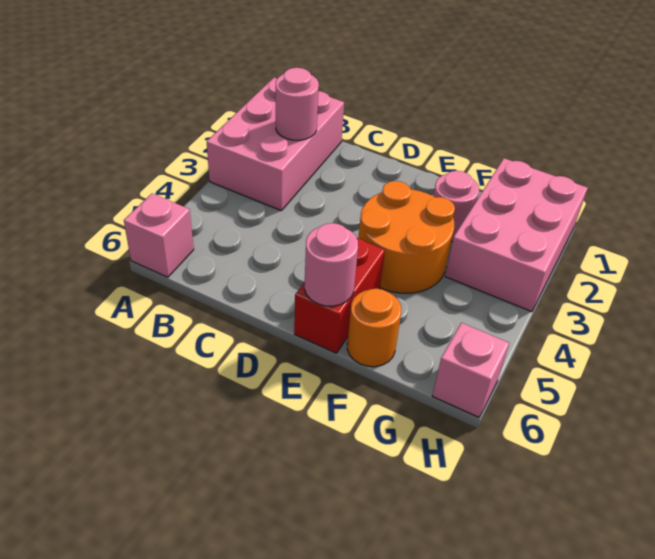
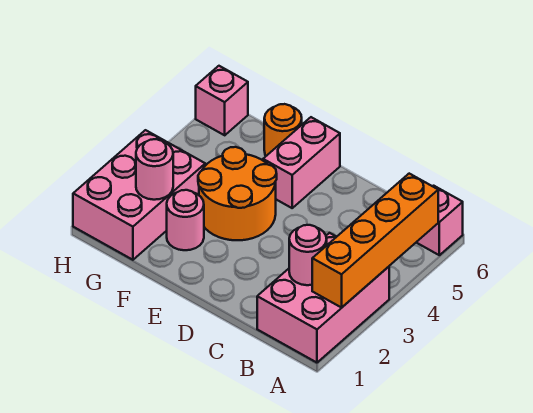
none -> orange brick A2:A5 level 2
red brick E5:E6 level 1 -> pink brick E5:E6 level 1
pink round brick E6 level 2 -> pink round brick G2 level 2

